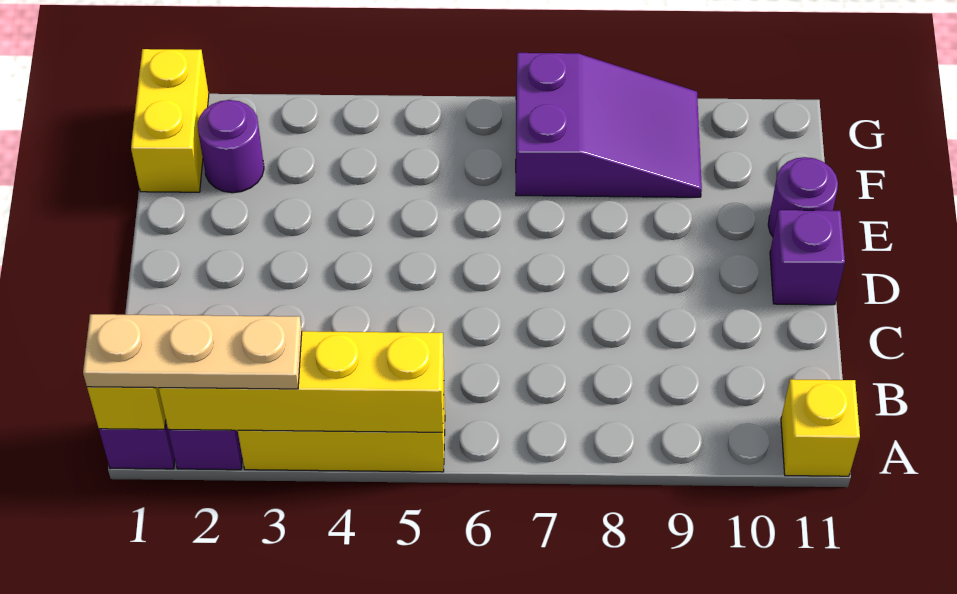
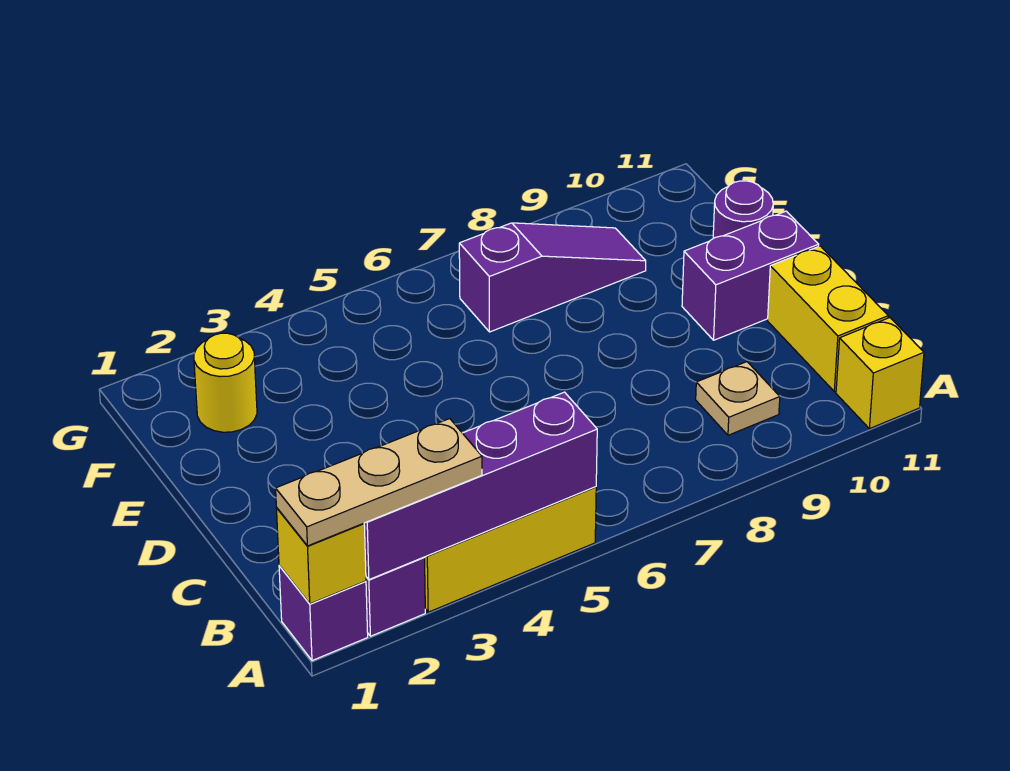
yellow brick A2:A5 level 2 -> purple brick A2:A5 level 2
none -> tan plate B9 level 1
purple brick D11 level 1 -> purple brick D10:D11 level 1
yellow brick F1:G1 level 1 -> yellow brick B11:C11 level 1
purple round brick F2 level 1 -> yellow round brick F2 level 1
purple slope F7:G9 level 1 top 7 -> purple slope F7:F9 level 1 top 7

